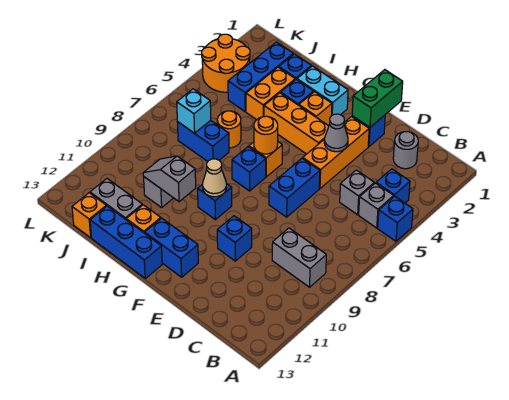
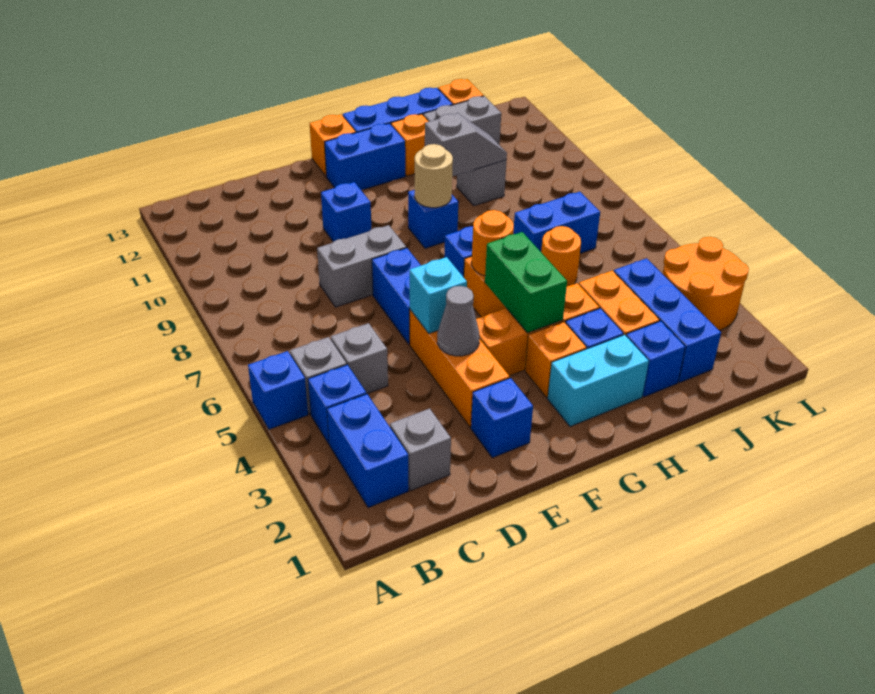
none -> blue brick B2:B3 level 1
grey brick B9:C9 level 1 -> grey brick D8:E8 level 1
grey round brick C2 level 1 -> grey brick C2 level 1
green brick E1:E2 level 2 -> green brick G4:G5 level 2
none -> orange brick F13 level 1
tan cone G9 level 2 -> tan round brick G9 level 2
cyan brick J7 level 2 -> cyan brick E5 level 2

